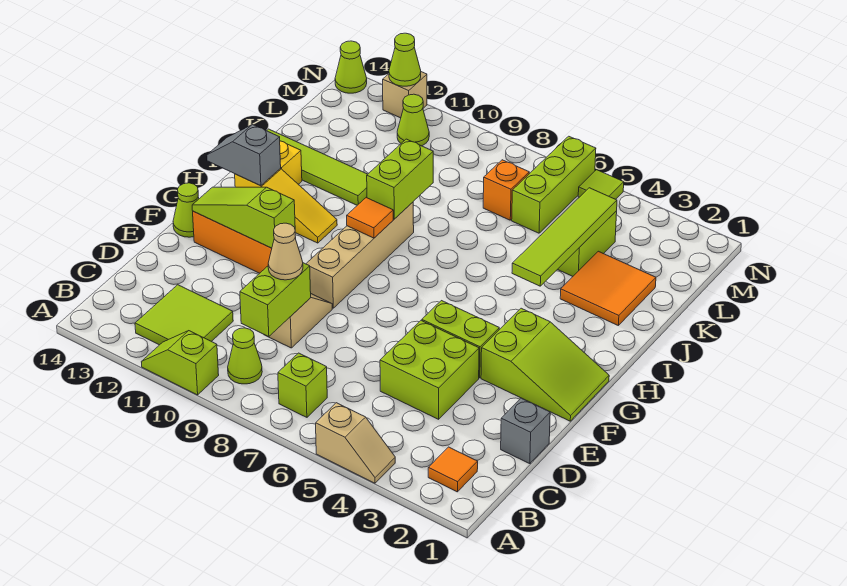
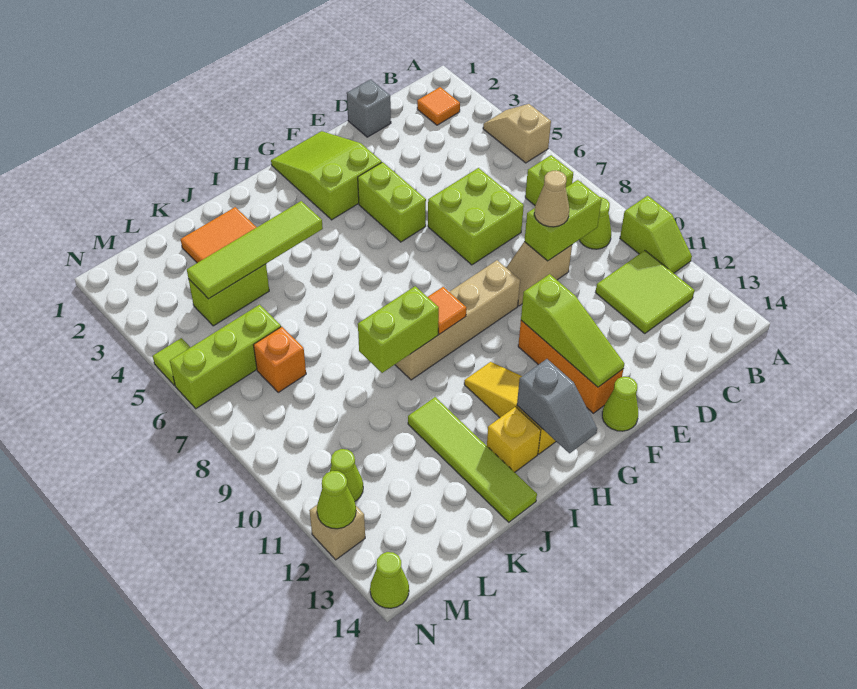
lime brick D4:E5 level 1 -> lime brick D6:E7 level 1

